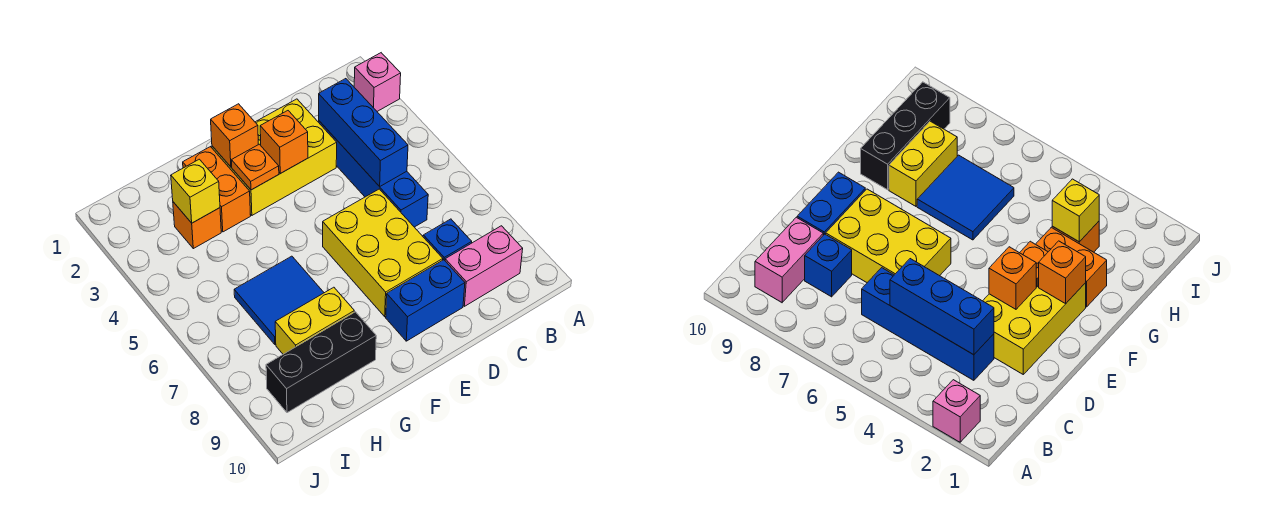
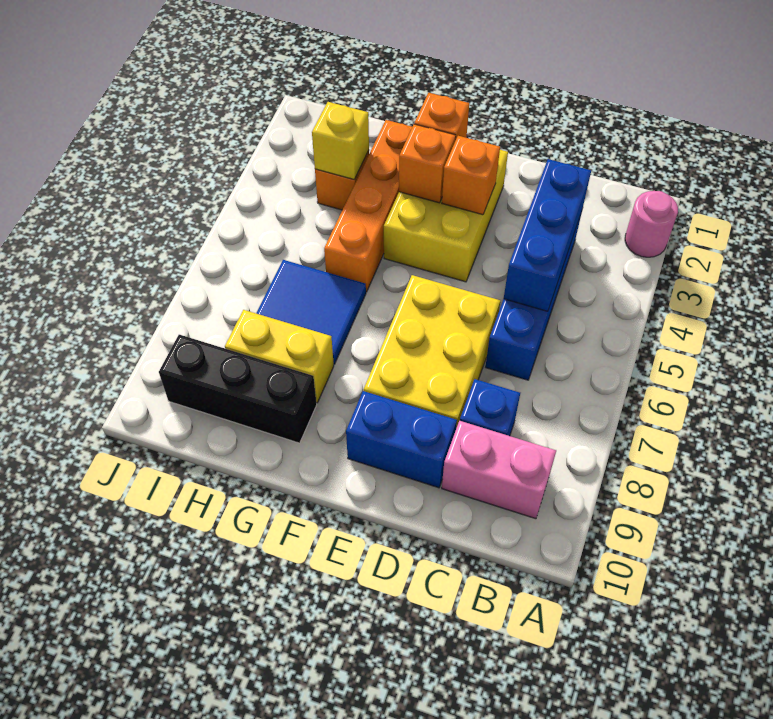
pink brick A2 level 1 -> pink round brick A2 level 1
yellow brick D2:F3 level 1 -> yellow brick E2:F4 level 1
orange plate F3 level 2 -> orange brick F3 level 2
orange brick G2:G3 level 1 -> orange brick G2:G5 level 1

